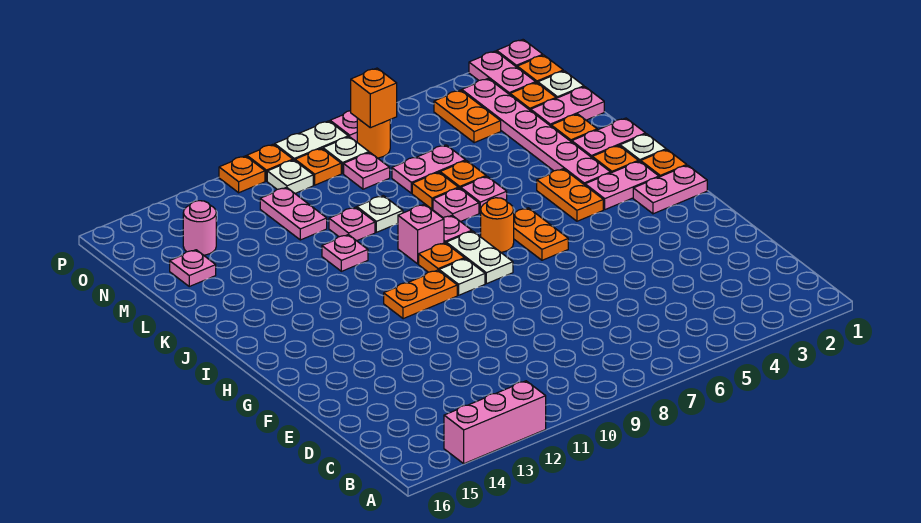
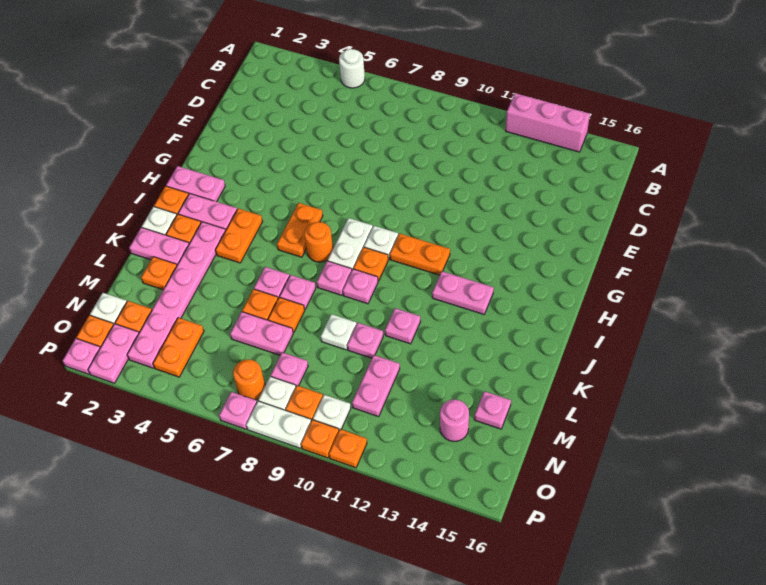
none -> white round brick A5 level 1
pink brick J9 level 1 -> pink plate J9 level 1
pink plate M1:M2 level 1 -> pink plate I12:I13 level 1
orange brick O7 level 2 -> none

